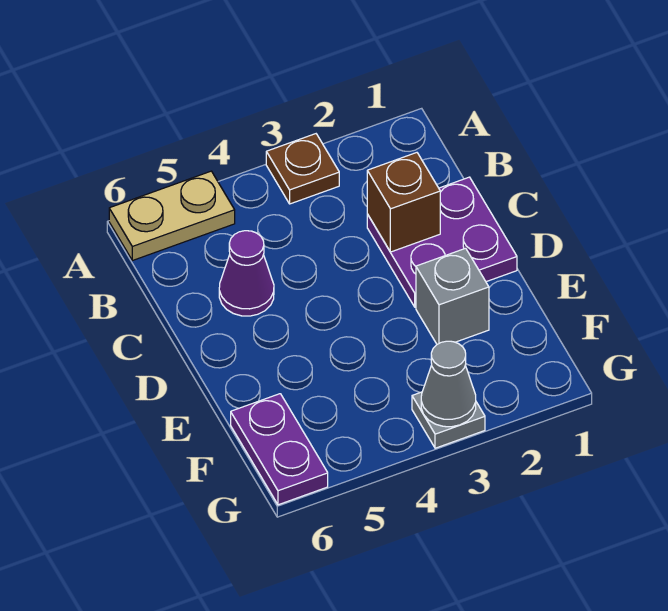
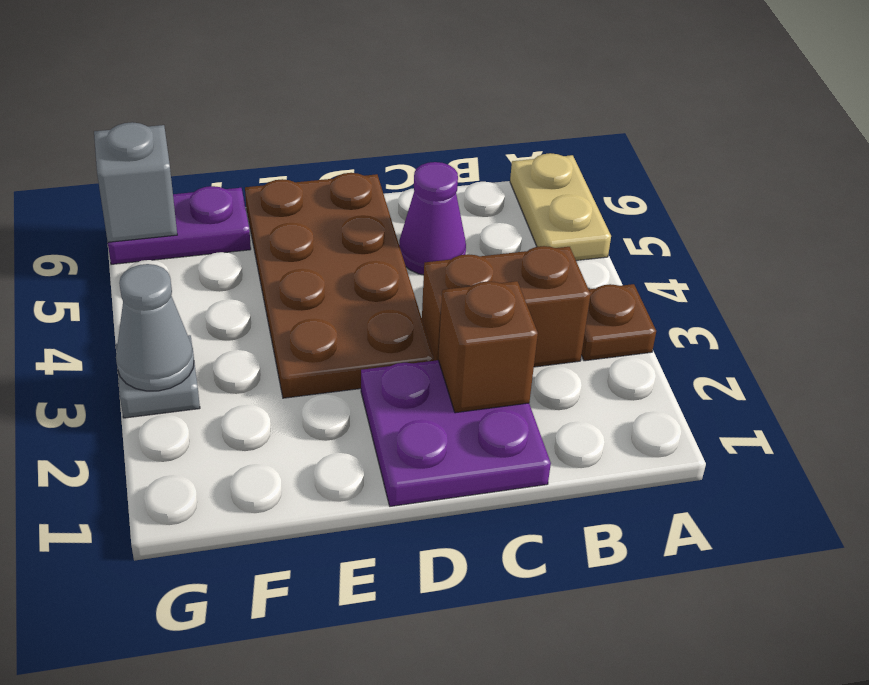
none -> brown brick B3:C3 level 1
none -> brown plate D3:E6 level 1
grey brick E2 level 1 -> grey brick G6 level 2

